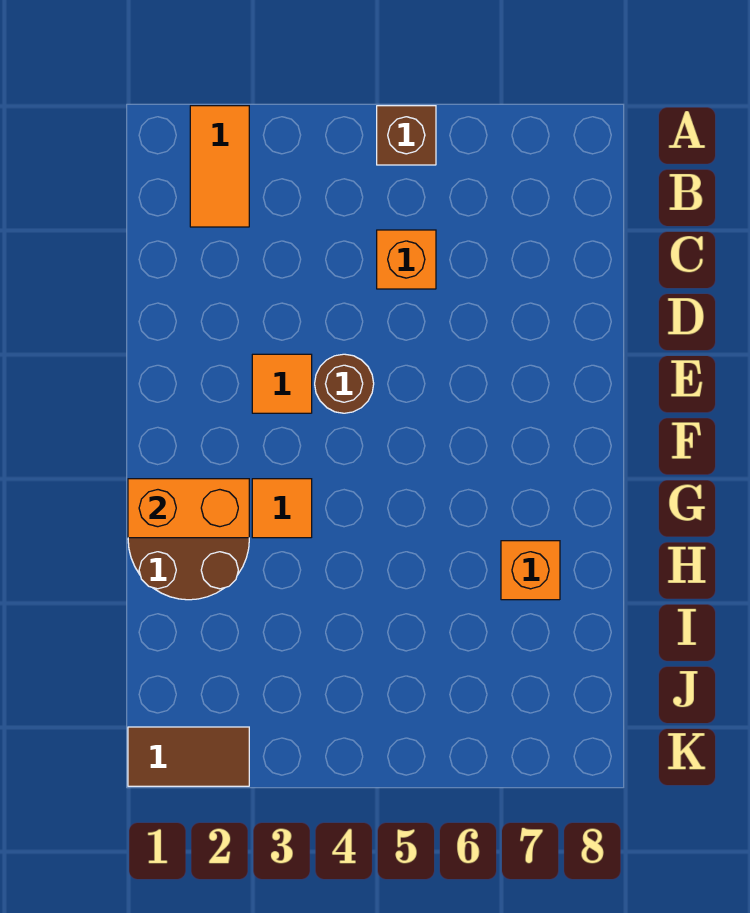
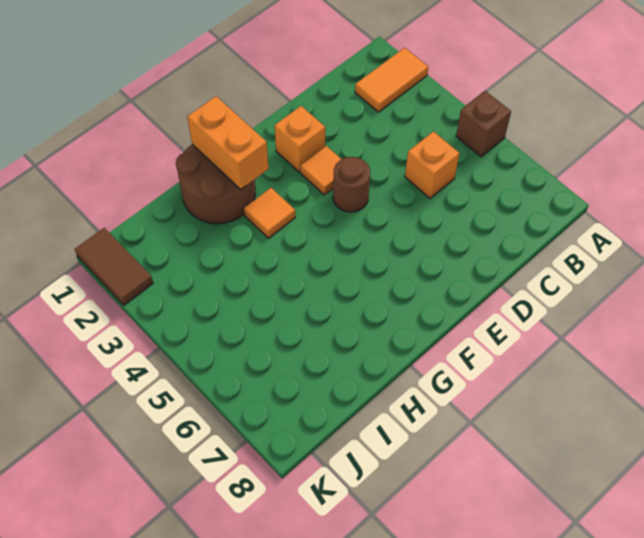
orange brick H7 level 1 -> orange brick E2 level 1

